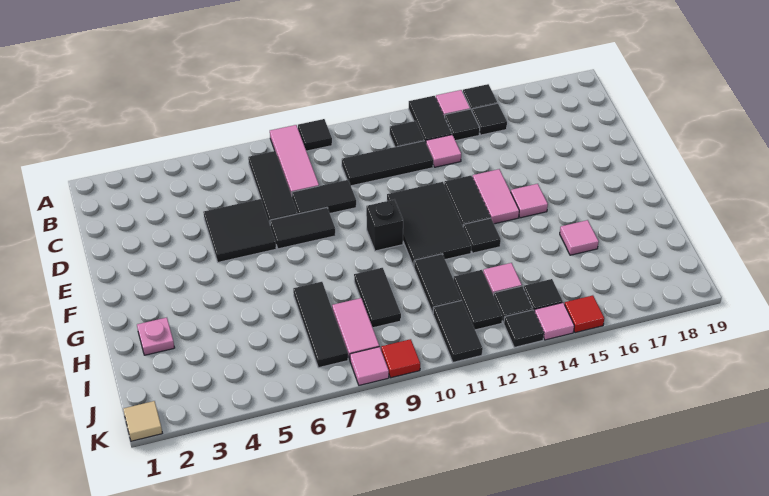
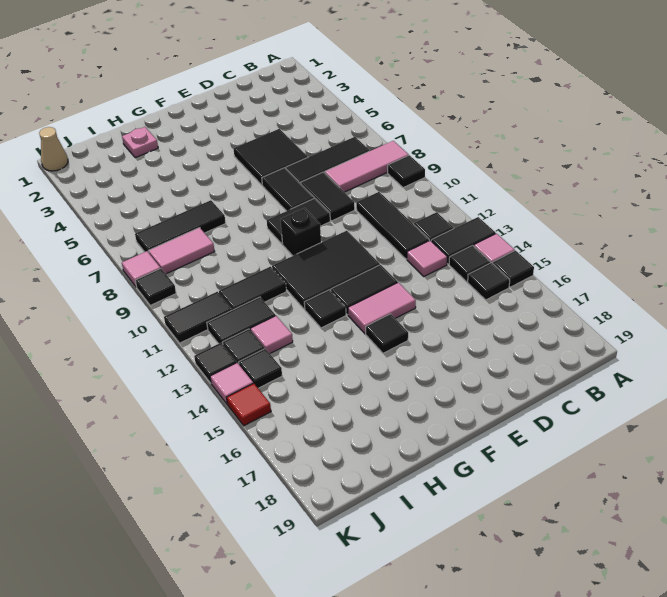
pink tile F15 level 1 -> black tile F15 level 1
black tile H9:I9 level 1 -> black tile E9:F9 level 1
pink tile H16 level 1 -> none
tan tile K1 level 1 -> tan cone K1 level 1
red tile K9 level 1 -> black tile K9 level 1

